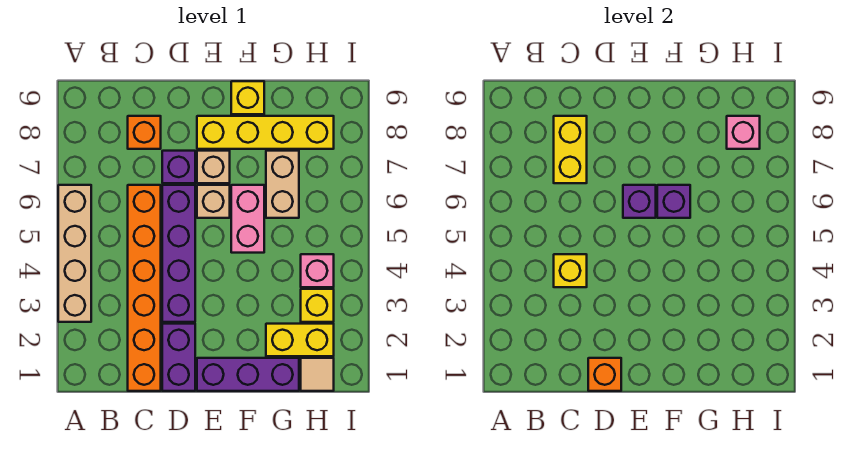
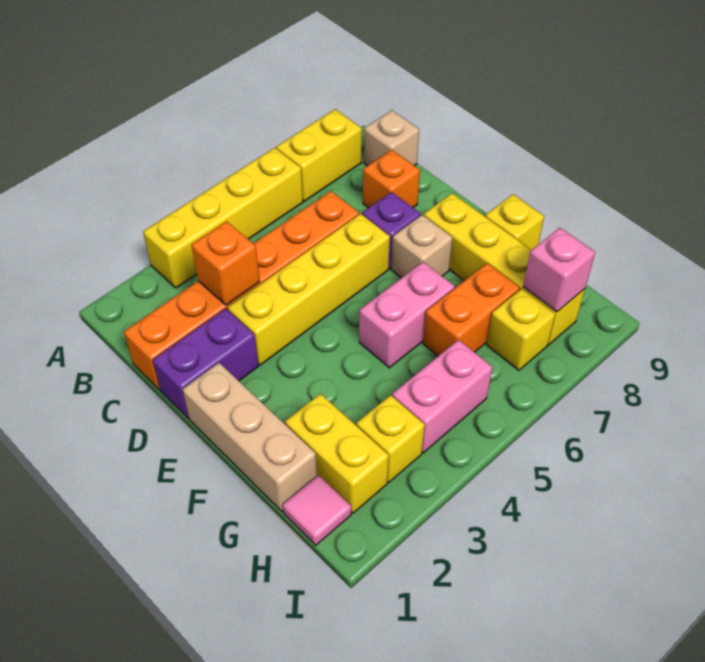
tan brick A3:A6 level 1 -> yellow brick A3:A6 level 1
yellow brick C4 level 2 -> yellow brick H7 level 1
yellow brick C7:C8 level 2 -> yellow brick A7:A8 level 1
orange brick D1 level 2 -> orange brick C3 level 2
purple brick D3:D6 level 1 -> yellow brick D3:D6 level 1
purple brick E1:G1 level 1 -> tan brick E1:G1 level 1
tan brick E6 level 1 -> tan brick B9 level 1
purple brick E6 level 2 -> none
purple brick F6 level 2 -> none
tan brick G6:G7 level 1 -> orange brick G6:G7 level 1
tan tile H1 level 1 -> pink tile H1 level 1
pink brick H4 level 1 -> pink brick H4:H5 level 1

